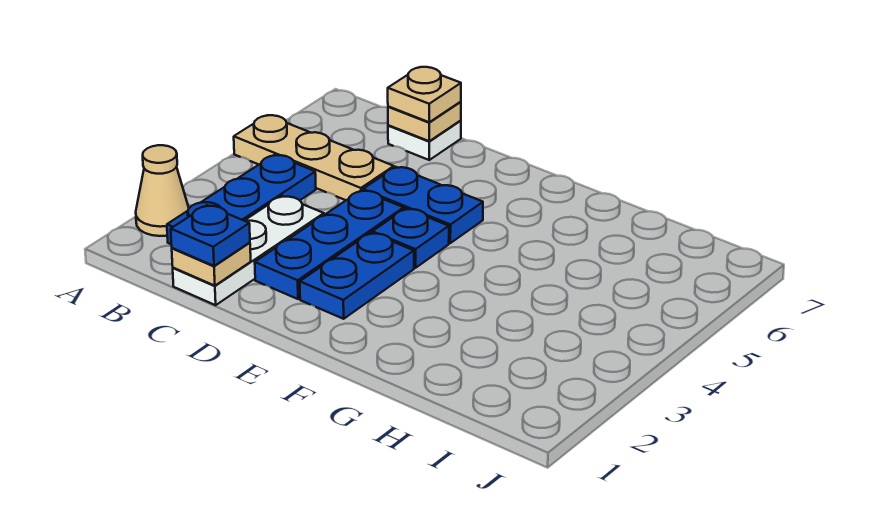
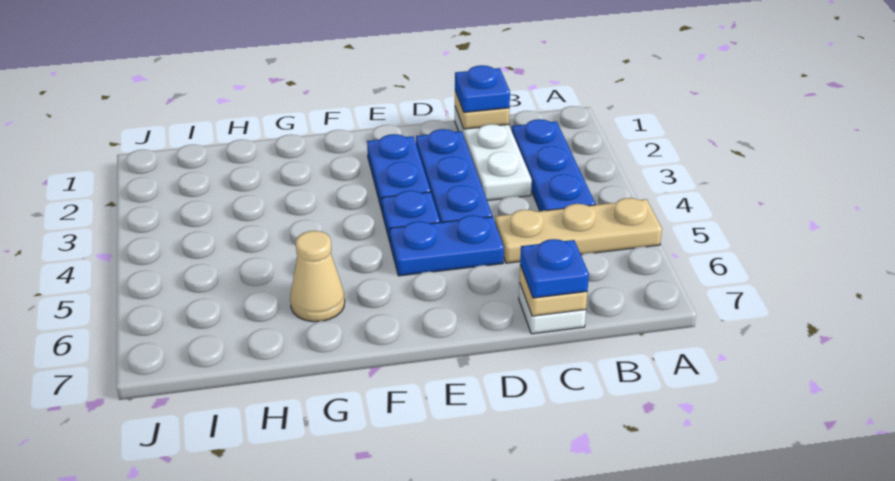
tan cone A2 level 1 -> tan cone G6 level 1
tan plate C7 level 3 -> blue plate C7 level 3

